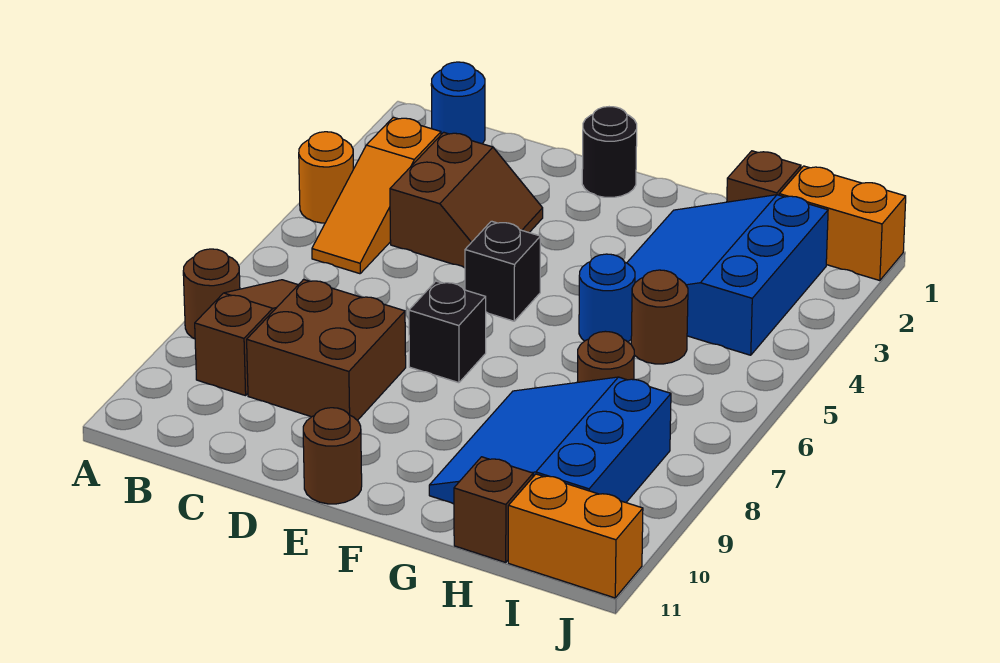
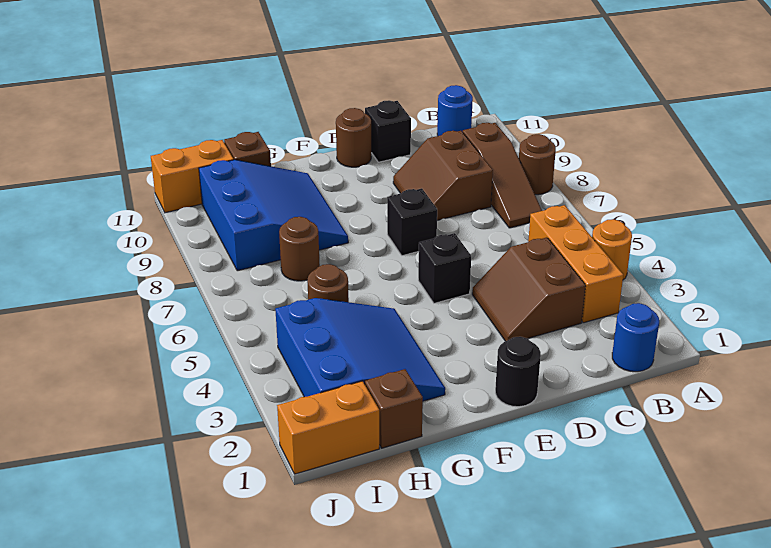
orange slope B3:B5 level 1 top 3 -> orange brick B3:B5 level 1
brown brick C8:D9 level 1 -> brown slope C8:D9 level 1 top C
none -> black brick D11 level 1
blue round brick G5 level 1 -> blue round brick B11 level 1

